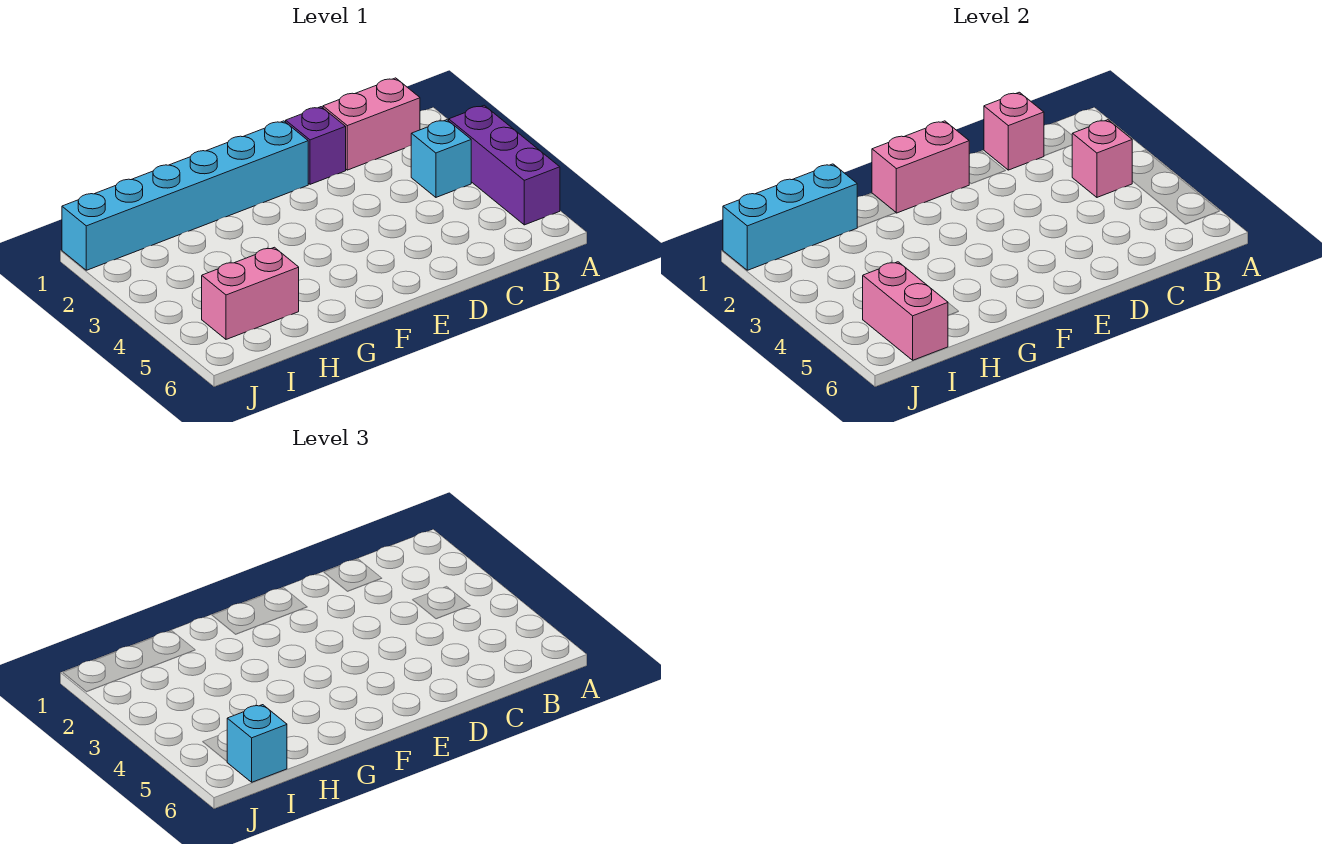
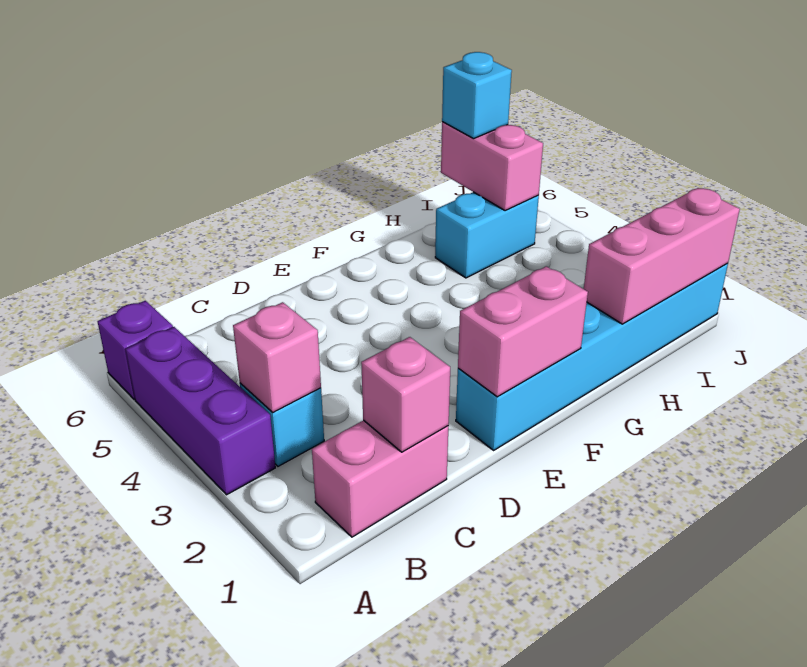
purple brick D1 level 1 -> purple brick A6 level 1
cyan brick H1:J1 level 2 -> pink brick H1:J1 level 2
pink brick H5:I5 level 1 -> cyan brick H5:I5 level 1

